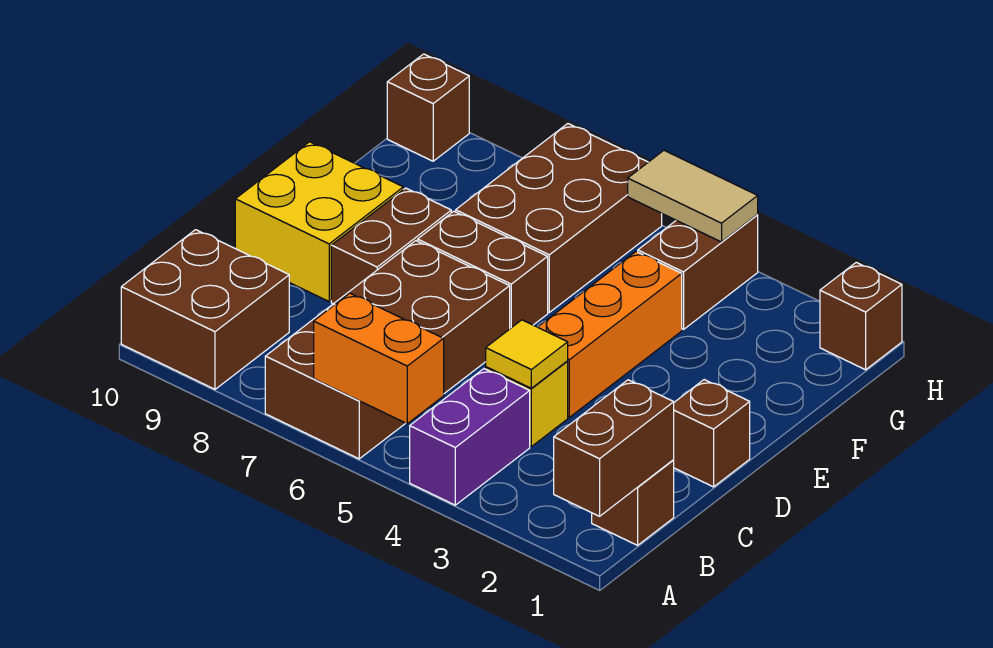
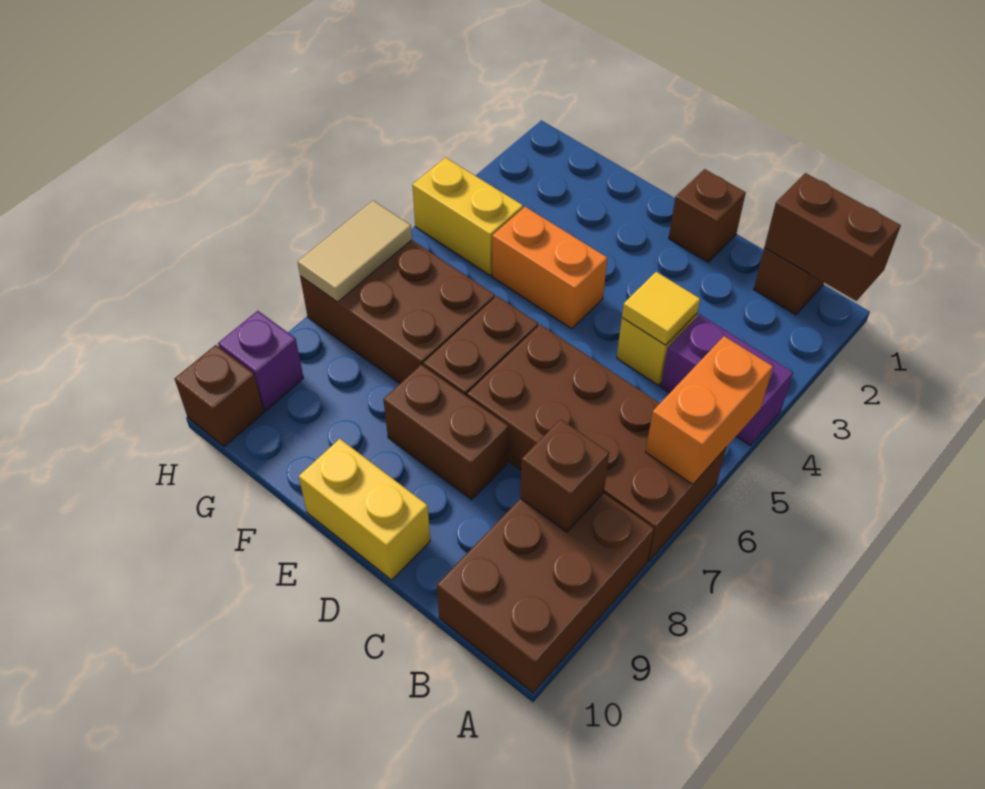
brown brick A9:B10 level 1 -> brown brick A8:B10 level 1
orange brick D4:F4 level 1 -> orange brick E4:F4 level 1
yellow brick D9:E10 level 1 -> yellow brick D10:E10 level 1
brown brick G4:H4 level 1 -> yellow brick G4:H4 level 1
brown brick H1 level 1 -> brown brick B8 level 2
tan tile H4:H5 level 2 -> tan tile H6:H7 level 2
none -> purple brick H9 level 1

